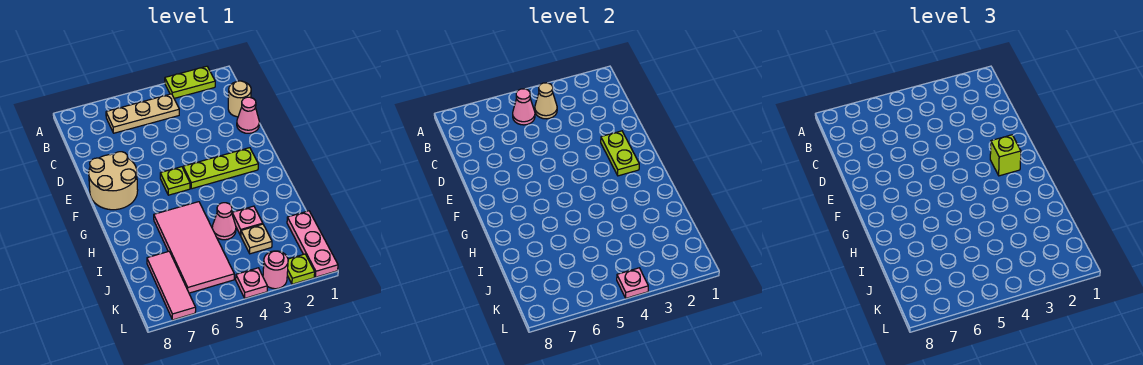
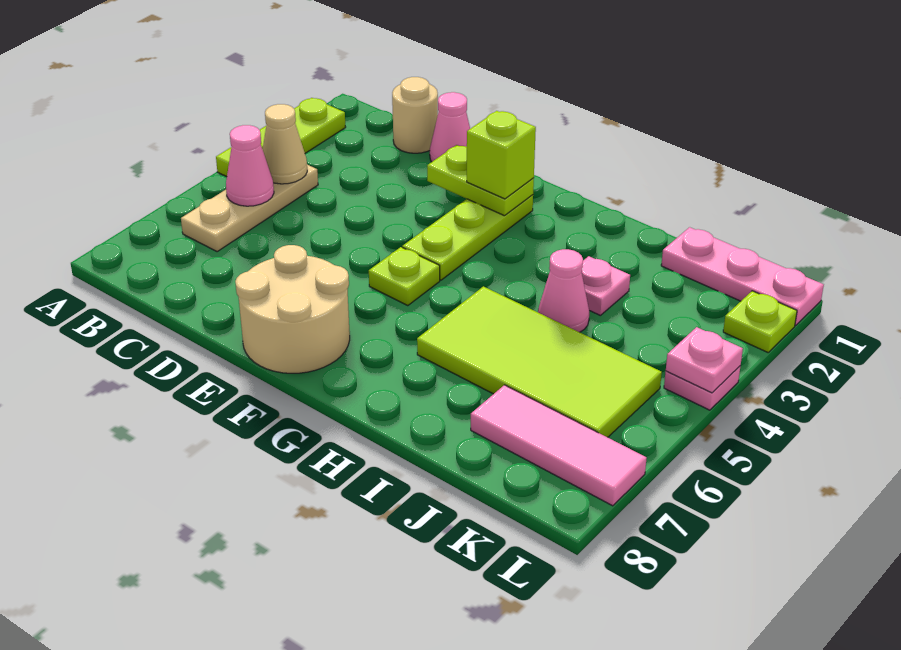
lime plate A2:A3 level 1 -> lime plate A2:A4 level 1
pink tile H5:K6 level 1 -> lime tile H5:K6 level 1
tan plate J3 level 1 -> none
pink round brick L3 level 1 -> none

